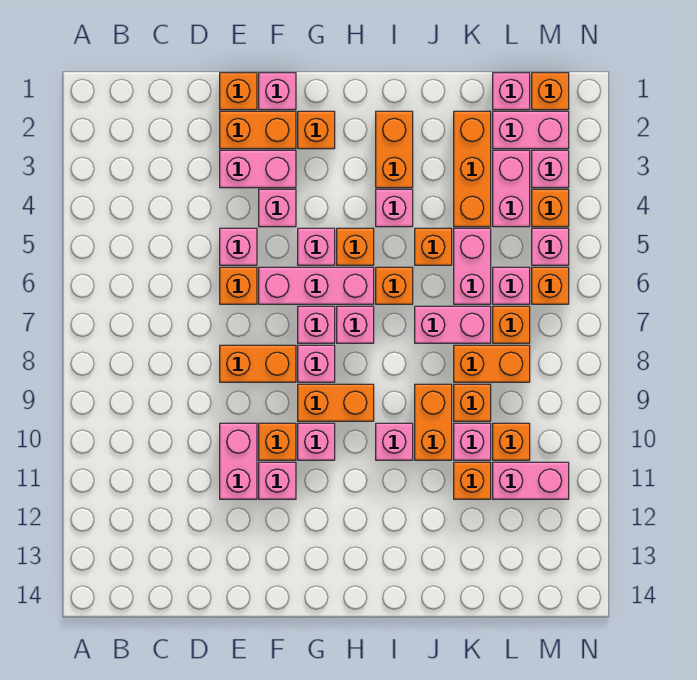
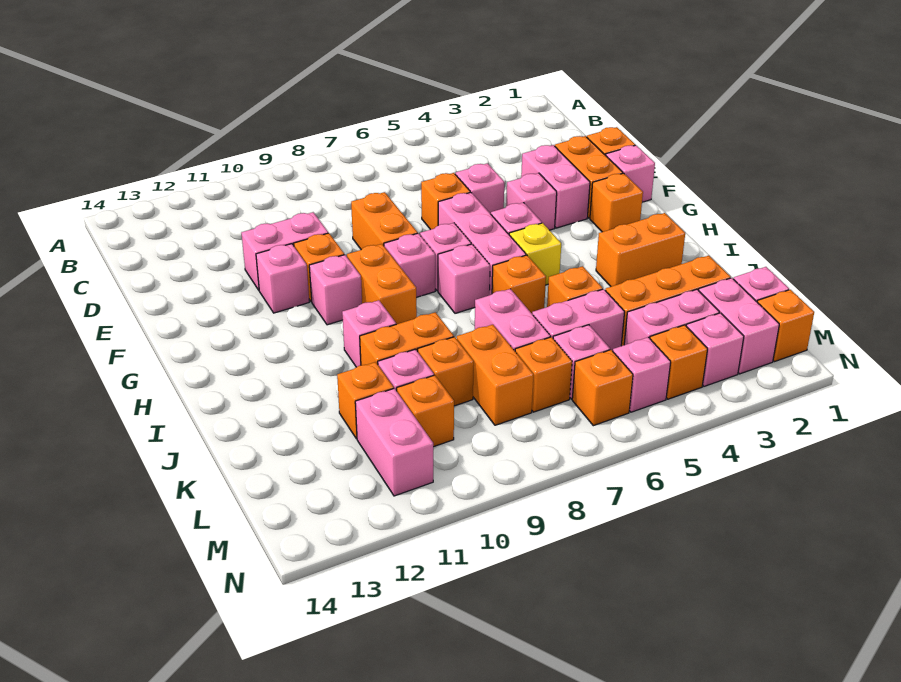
orange brick H5 level 1 -> yellow brick H5 level 1
pink brick I4 level 1 -> none

